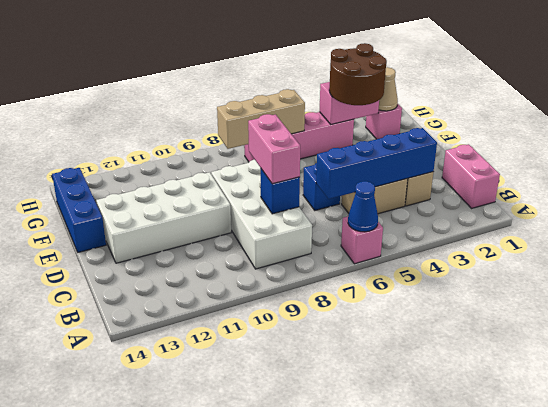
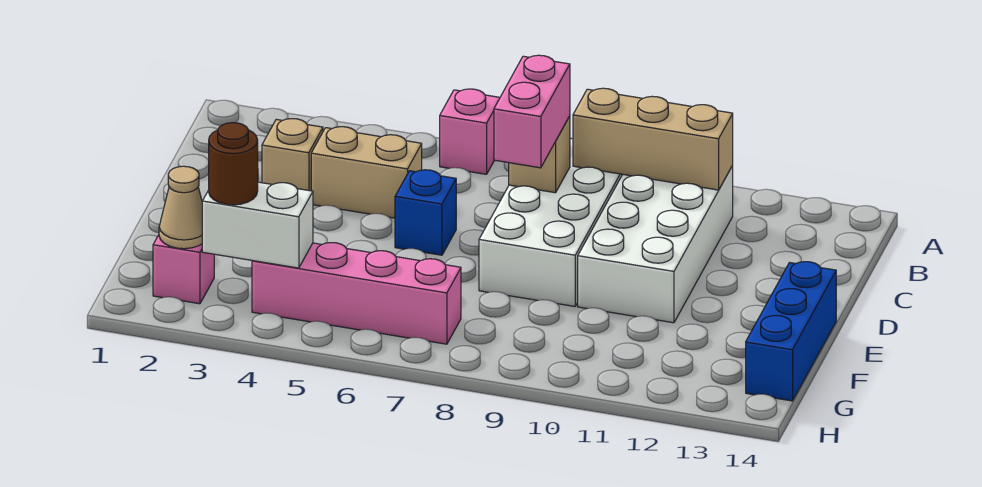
blue cone A6 level 2 -> none
pink brick B1:C1 level 1 -> none
blue brick C3:C6 level 2 -> none
blue brick C8 level 2 -> tan brick C8 level 2
white brick D10:E13 level 1 -> white brick B10:E11 level 1
brown round brick F3:G4 level 3 -> brown round brick G3 level 3
pink brick G3:G4 level 2 -> white brick G3:G4 level 2
tan brick G6:G8 level 2 -> tan brick B9:B11 level 2

